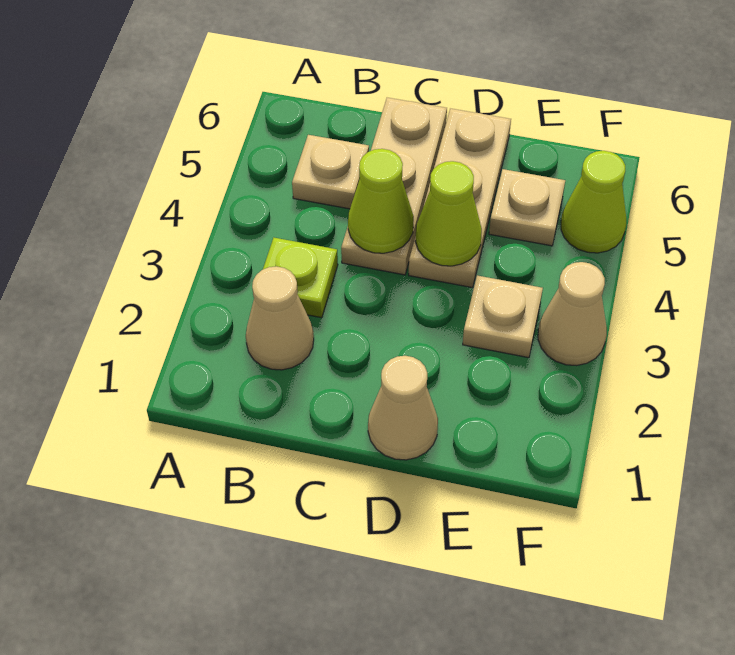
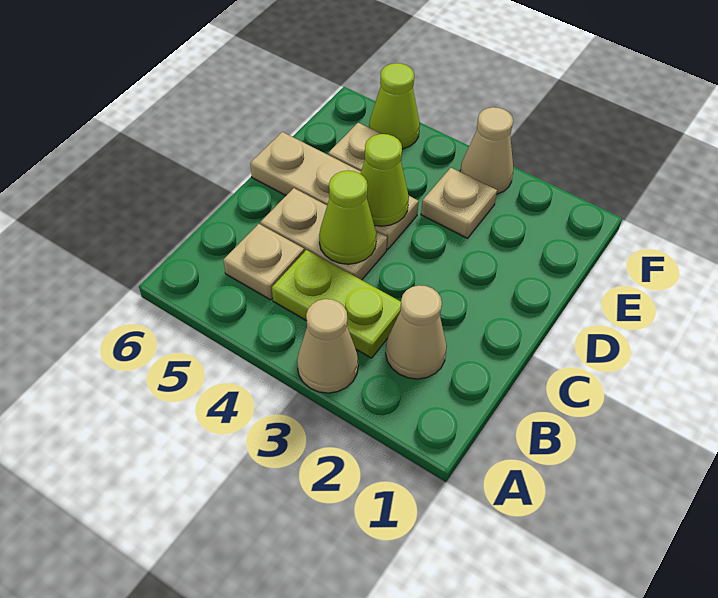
lime plate B3 level 1 -> lime plate B3:B4 level 1
tan plate C4:C6 level 1 -> tan plate C4:C5 level 1
tan cone D1 level 1 -> tan cone A3 level 1

